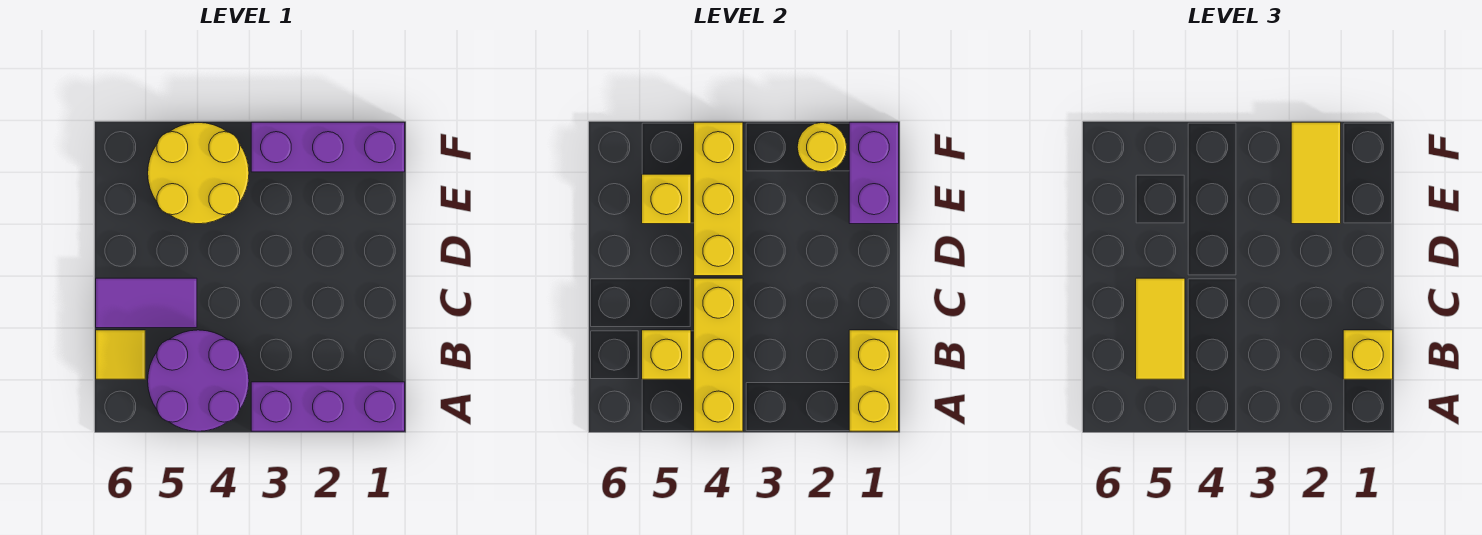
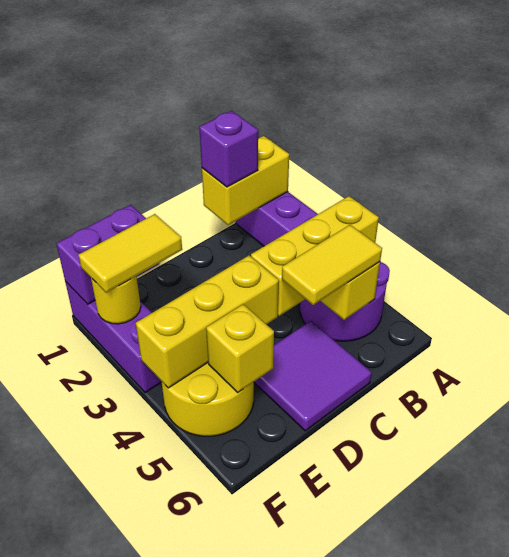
yellow brick B1 level 3 -> purple brick B1 level 3
yellow tile B6 level 1 -> none
purple tile C5:C6 level 1 -> purple tile C5:D6 level 1

